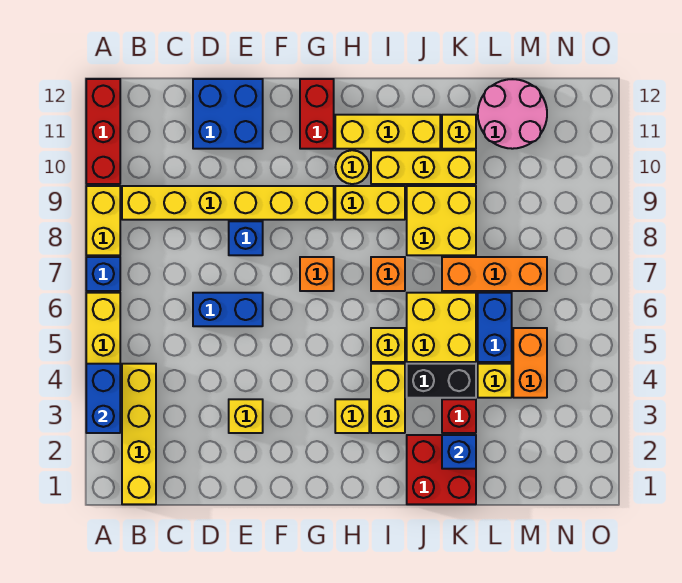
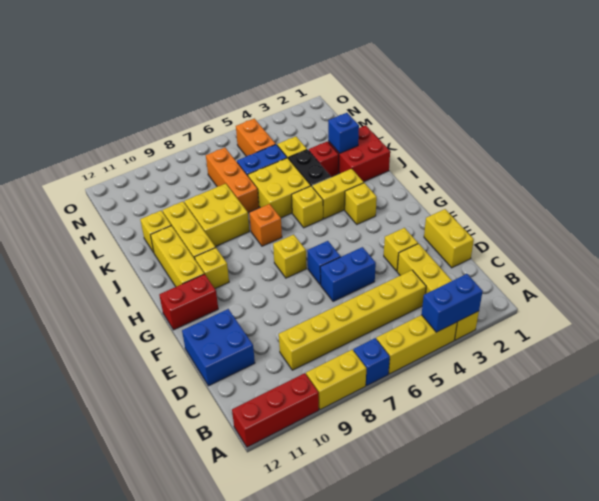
yellow brick B1:B4 level 1 -> yellow brick A3:D3 level 1
yellow brick B9:G9 level 1 -> yellow brick C4:C9 level 1
blue brick D6:E6 level 1 -> blue brick E5:E6 level 1
blue brick E8 level 1 -> blue brick F6 level 1
orange brick G7 level 1 -> yellow brick G7 level 1
yellow brick H9:I9 level 1 -> yellow brick D1:E1 level 1
yellow round brick H10 level 1 -> yellow brick H10 level 1
pink round brick L11:M12 level 1 -> none
orange brick M4:M5 level 1 -> orange brick M5:N5 level 1

